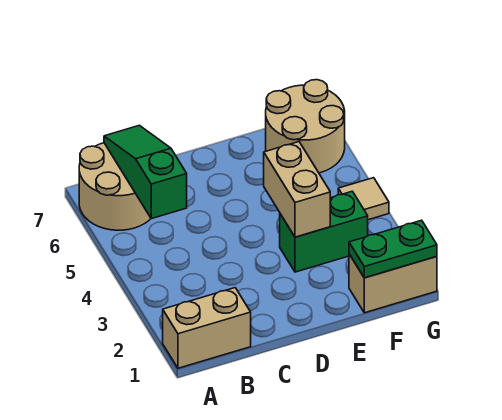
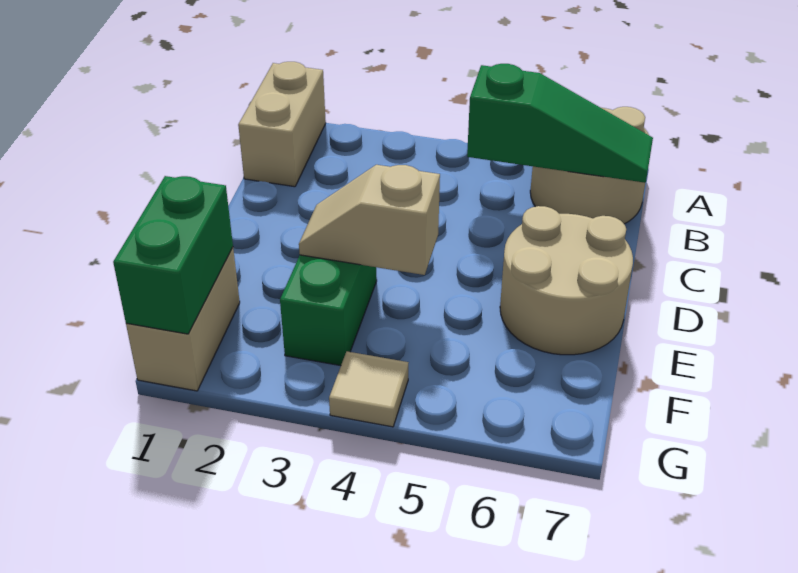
tan brick E3:E4 level 2 -> tan slope E3:E4 level 2 top 4
green plate F1:G1 level 2 -> green brick F1:G1 level 2
tan round brick F6:G7 level 1 -> tan round brick D6:E7 level 1

